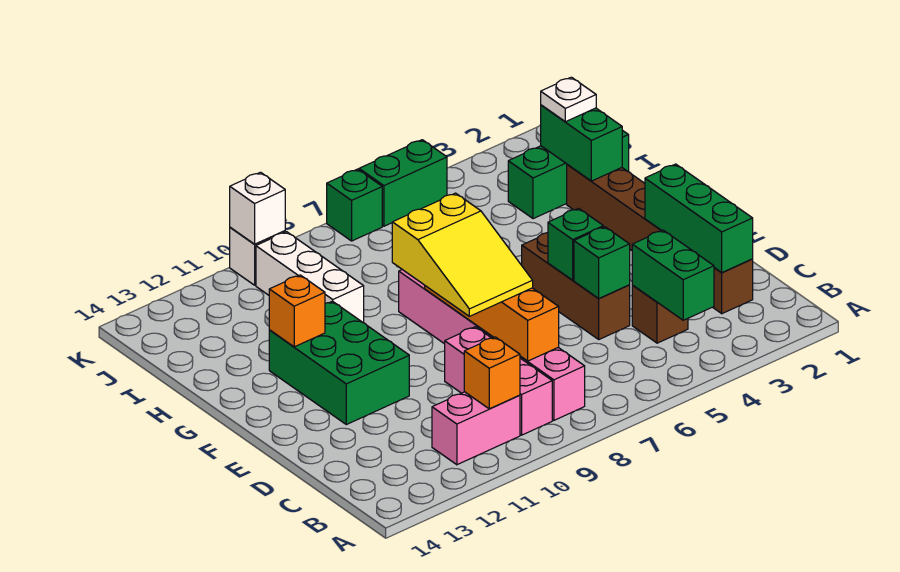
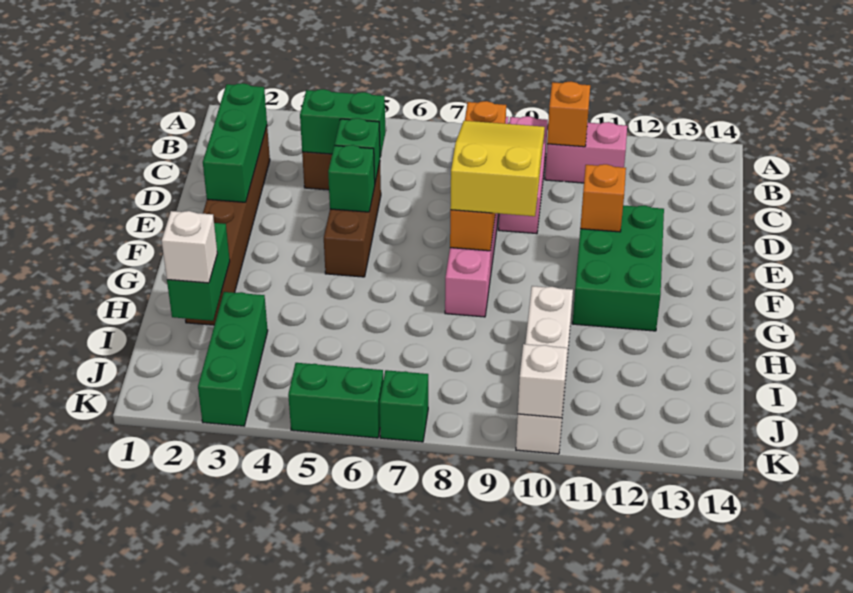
green brick B4:C4 level 2 -> green brick C4:C5 level 2
orange brick G12 level 2 -> orange brick E11 level 2
green brick I1:I3 level 1 -> green brick I3:K3 level 1
white plate I2 level 3 -> white brick I2 level 3

